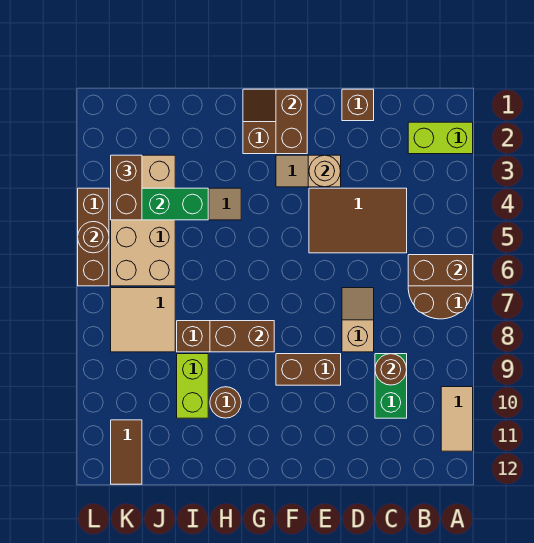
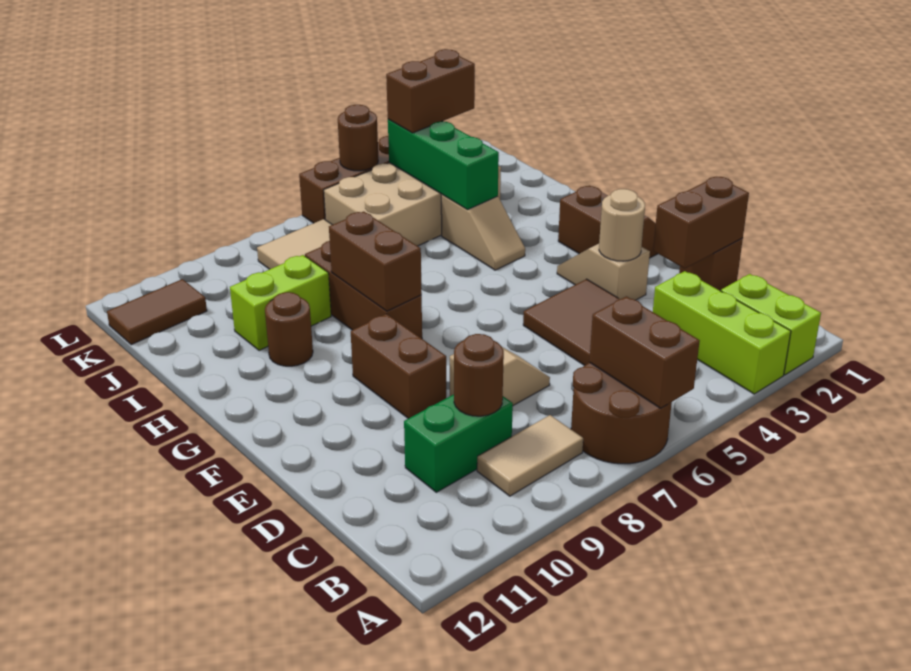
none -> lime brick A3:C3 level 1
tan tile A10:A11 level 1 -> tan tile B8:B9 level 1
brown brick F1:F2 level 2 -> brown brick D1:D2 level 2

